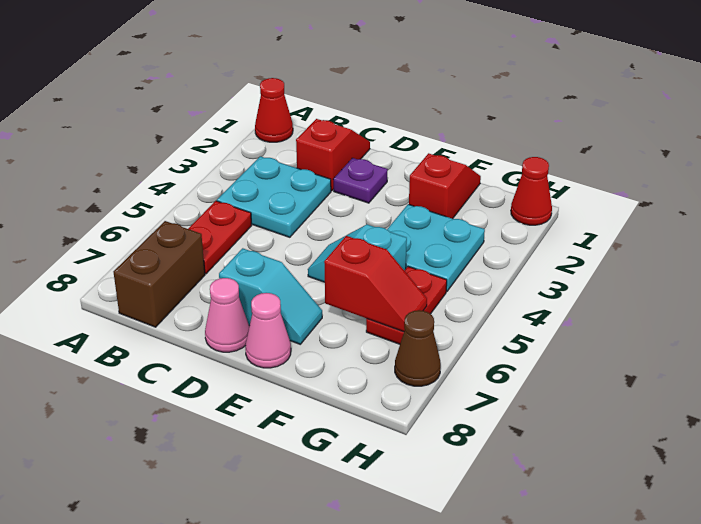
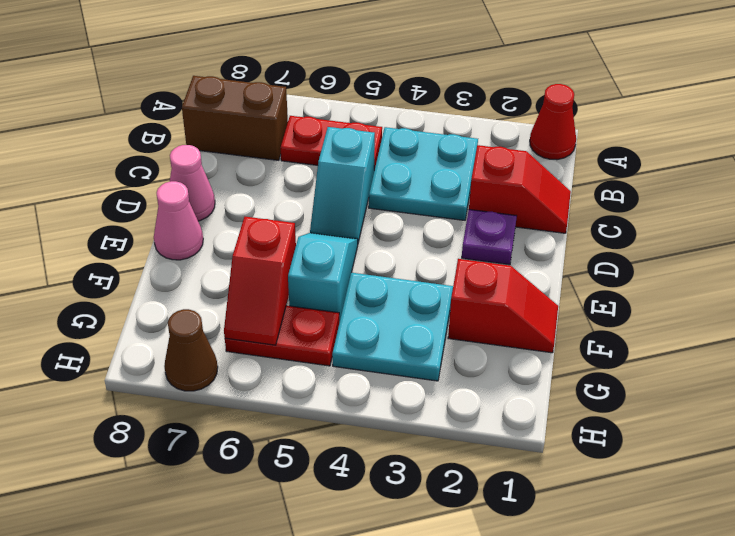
cyan slope D7:E7 level 1 top D -> cyan slope C5:D5 level 1 top C
red cone H1 level 1 -> none

